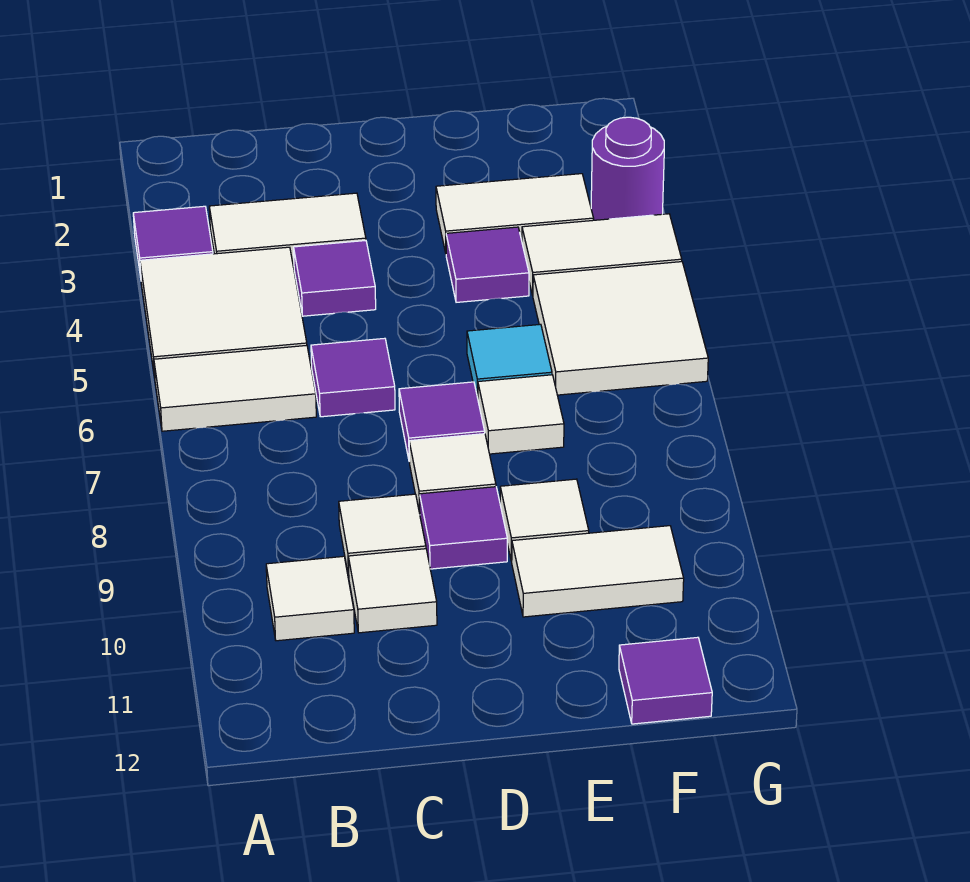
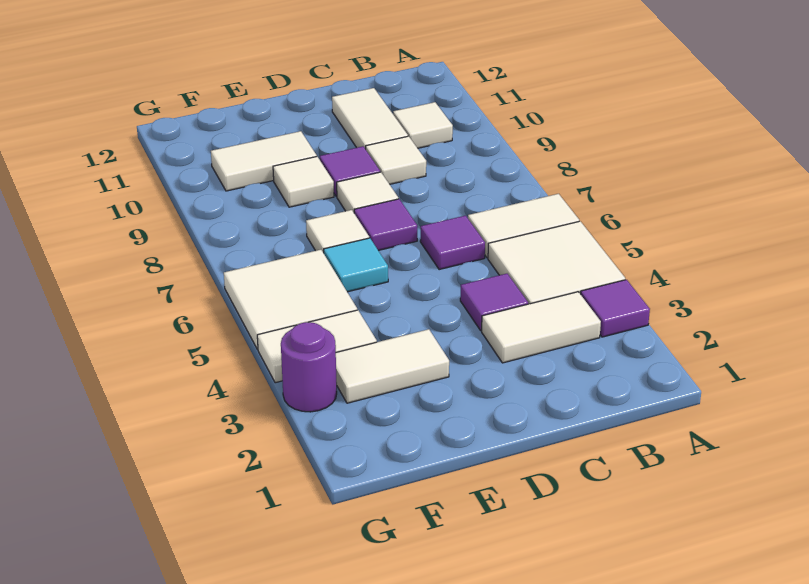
white tile C10 level 1 -> white tile C10:C11 level 1
purple tile E4 level 1 -> none
purple tile F12 level 1 -> none

